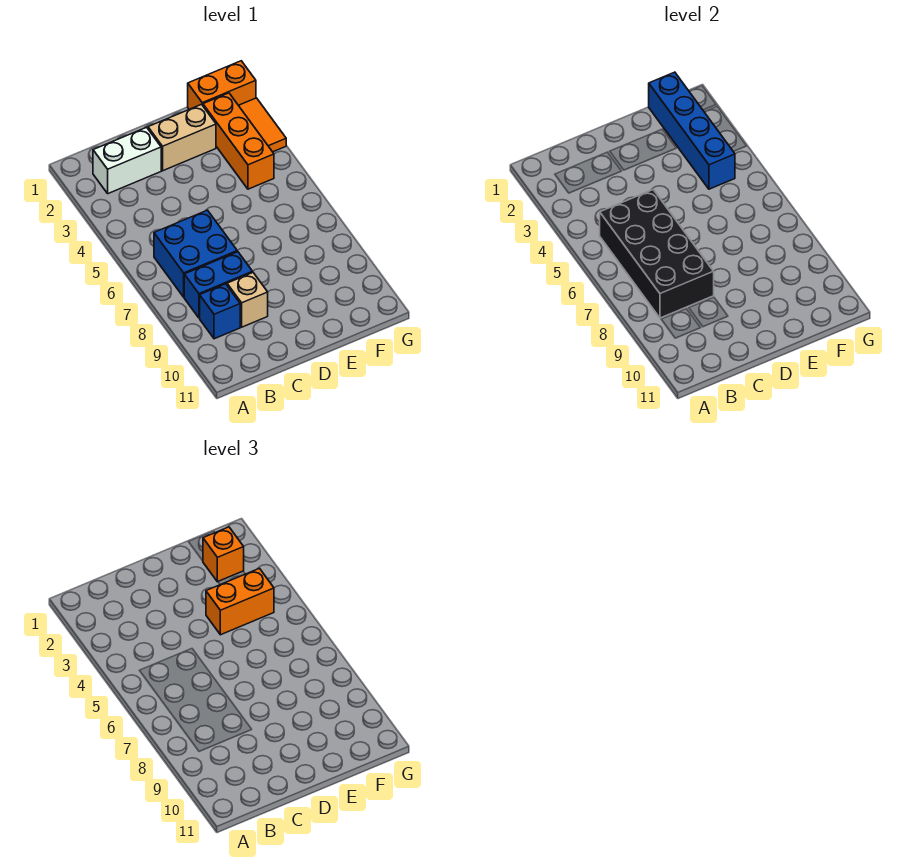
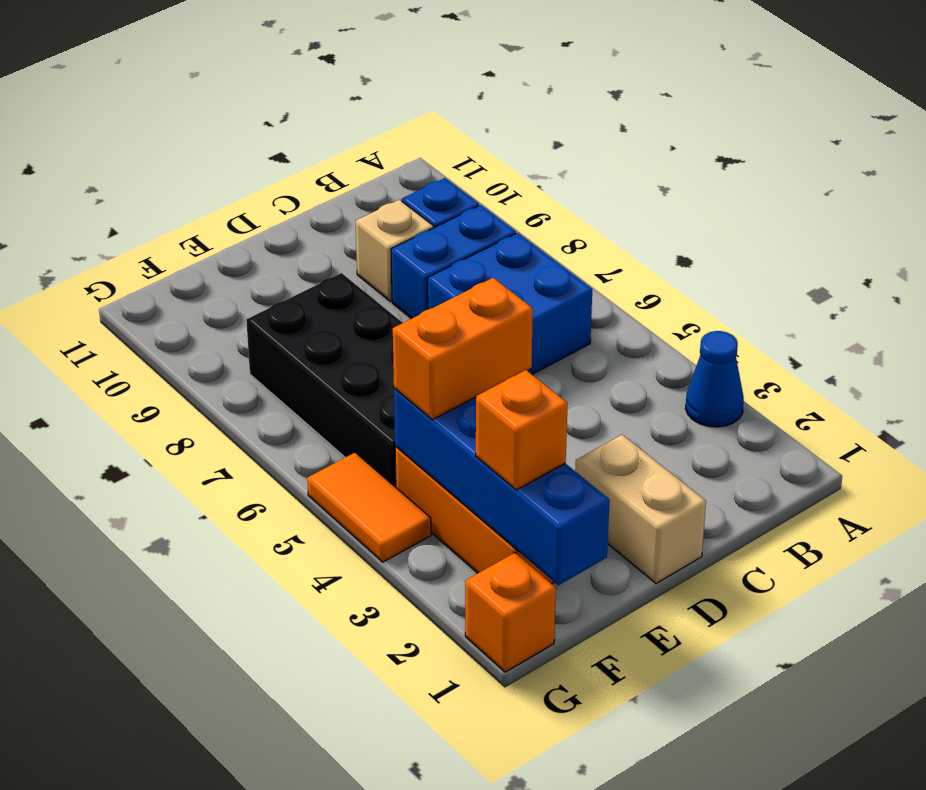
none -> blue cone A3 level 1
white brick B2:C2 level 1 -> none
black brick B5:C8 level 2 -> black brick E5:F8 level 1
tan brick D2:E2 level 1 -> tan brick D1:D2 level 1
orange brick F1:G1 level 1 -> orange brick G1 level 1
orange tile G2:G3 level 1 -> orange tile G4:G5 level 1

